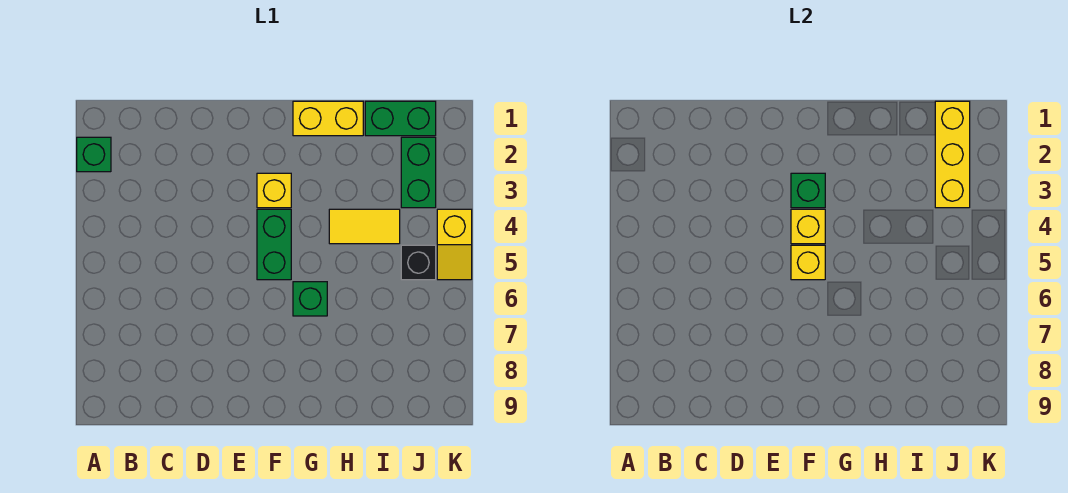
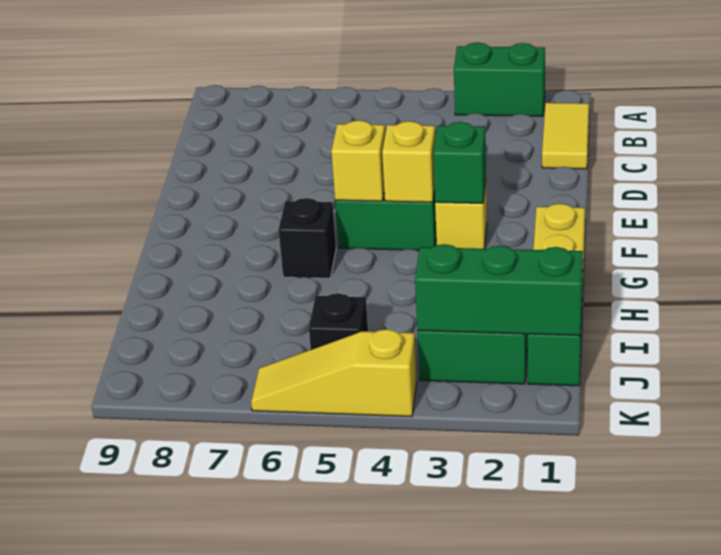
green brick A2 level 1 -> green brick A2:A3 level 1
green brick G6 level 1 -> black brick G6 level 1
yellow tile H4:I4 level 1 -> yellow tile B1:C1 level 1
yellow brick J1:J3 level 2 -> green brick J1:J3 level 2
yellow slope K4:K5 level 1 top 4 -> yellow slope K4:K6 level 1 top 4

